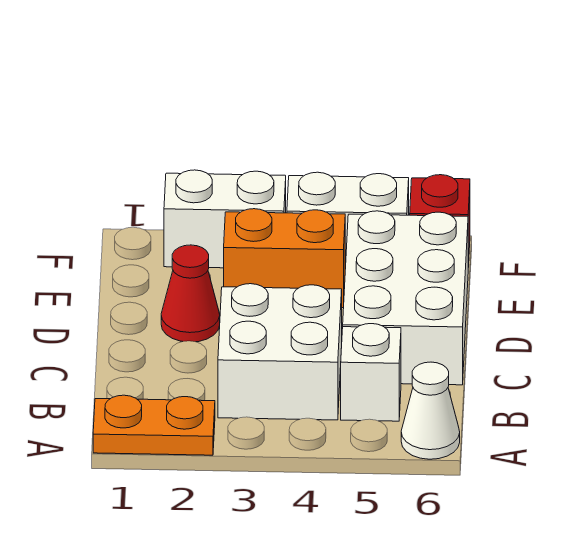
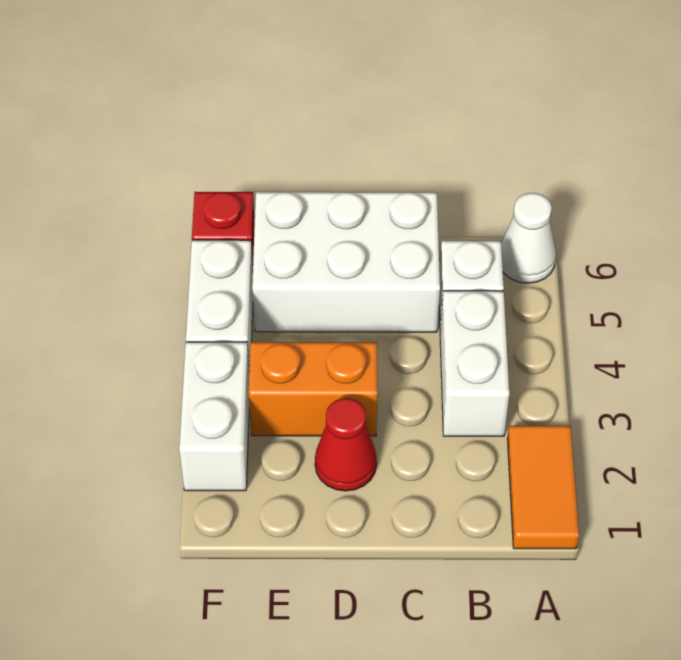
orange plate A1:A2 level 1 -> orange tile A1:A2 level 1
white brick B3:C4 level 1 -> white brick B3:B4 level 1
orange brick E3:E4 level 1 -> orange brick D3:E3 level 1

